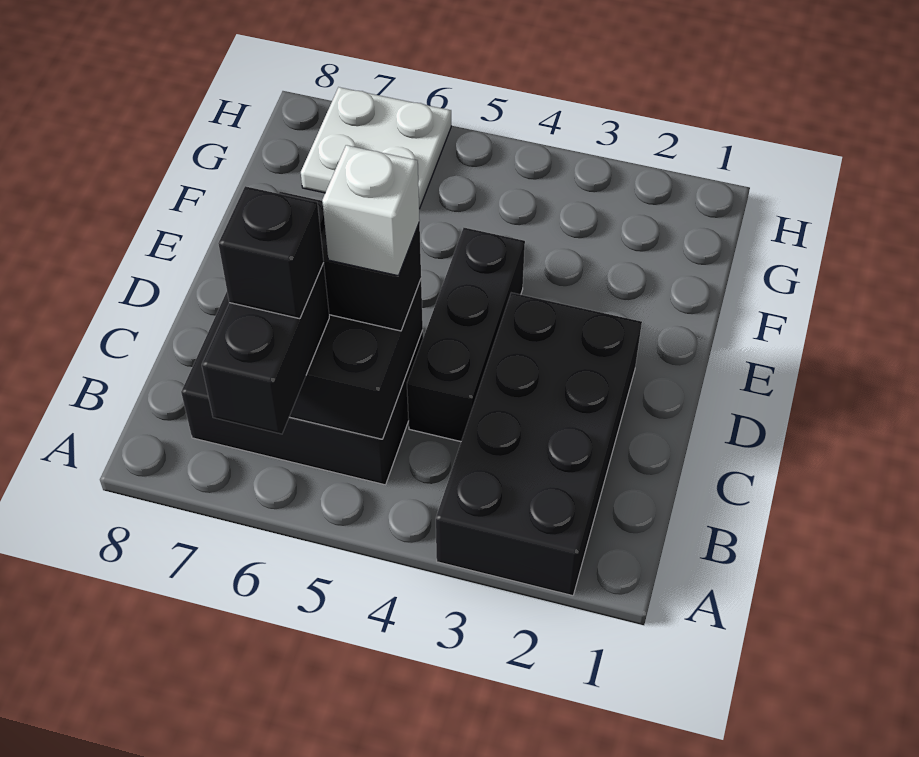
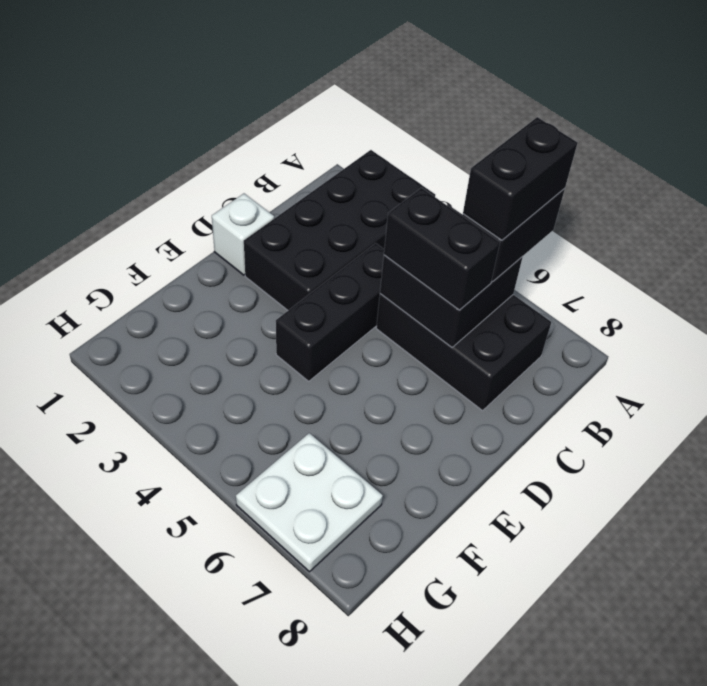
black brick B6 level 4 -> black brick A6:B6 level 4
white brick C5 level 4 -> white brick D1 level 1

